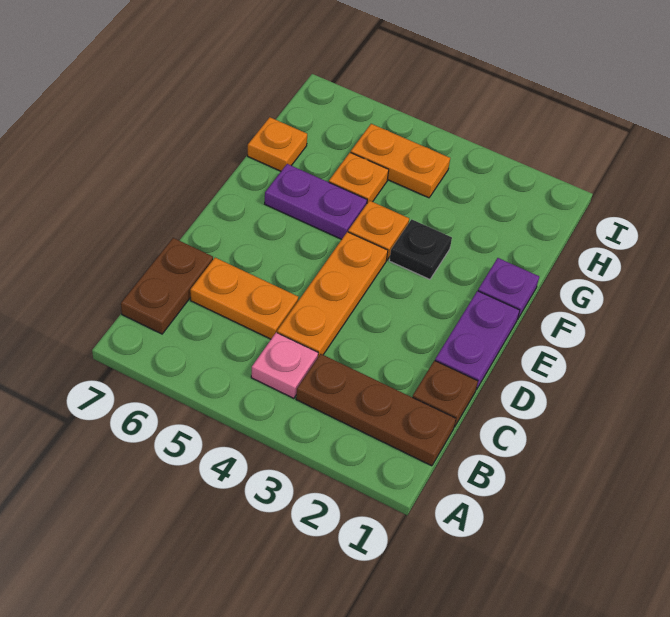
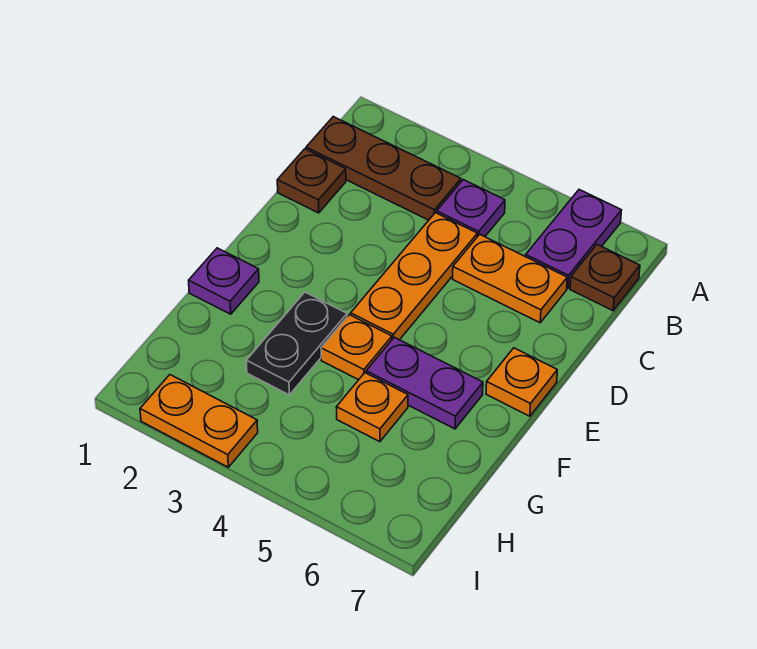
pink plate B4 level 1 -> purple plate B4 level 1
brown plate B7:C7 level 1 -> brown plate B7 level 1
purple plate D1:E1 level 1 -> purple plate A6:B6 level 1
black plate F3 level 1 -> black plate F3:G3 level 1
orange plate G7 level 1 -> orange plate E7 level 1
orange plate H4:H5 level 1 -> orange plate I2:I3 level 1

